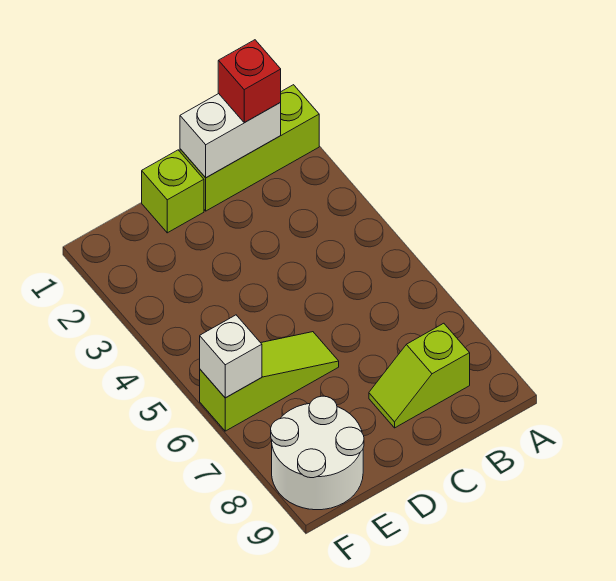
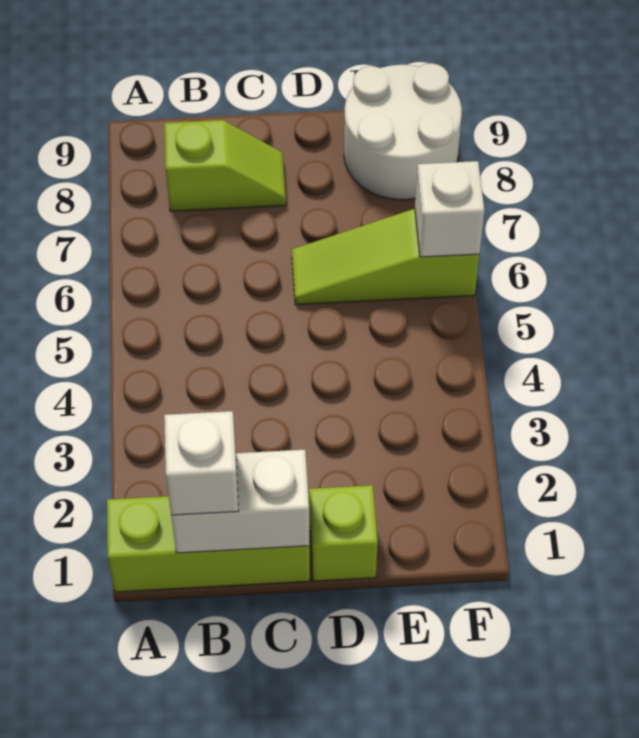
red brick B1 level 3 -> white brick B1 level 3

